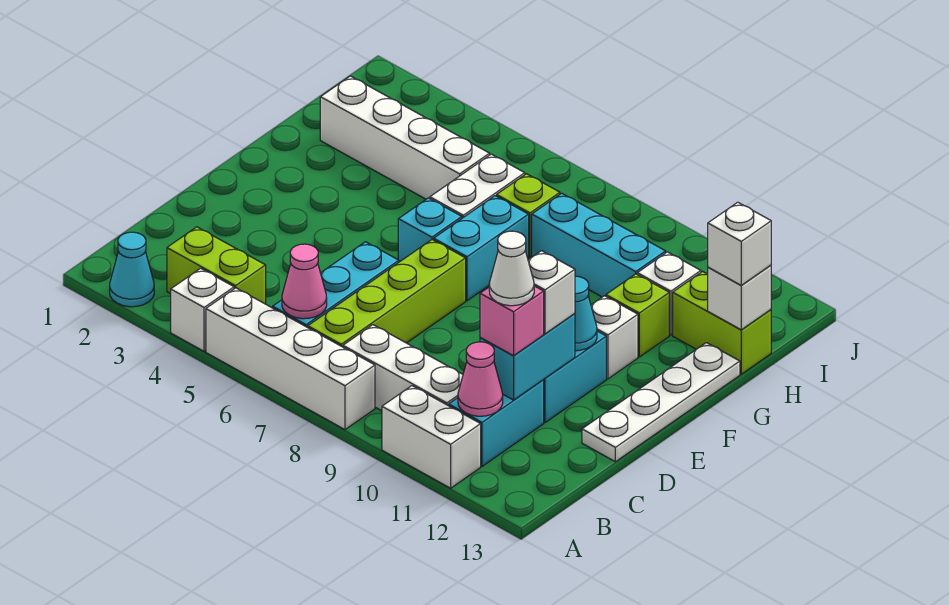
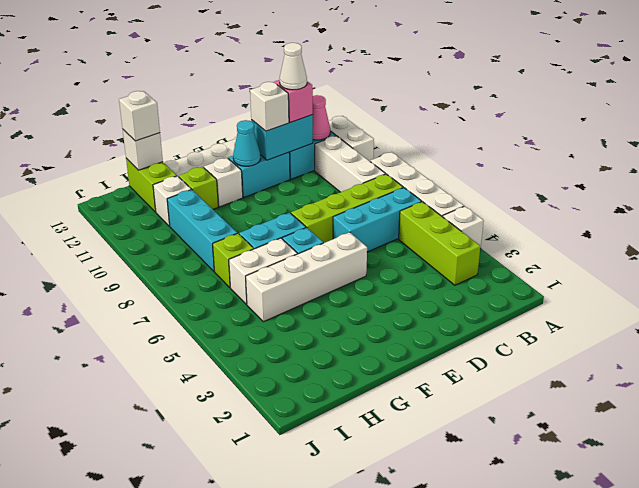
cyan cone A2 level 1 -> none
lime brick B3:B4 level 1 -> lime brick B3:B5 level 1
pink cone B6 level 2 -> none
white brick H2:H5 level 1 -> white brick E5:H5 level 1

